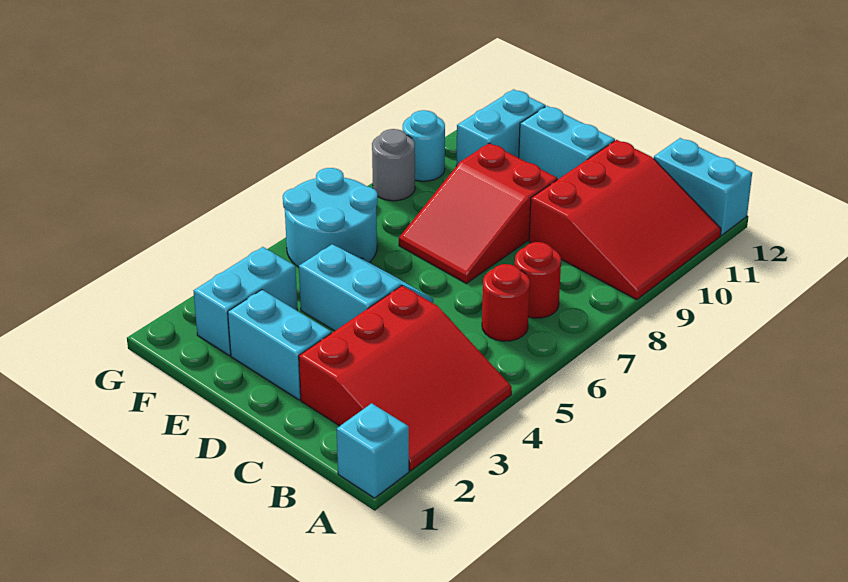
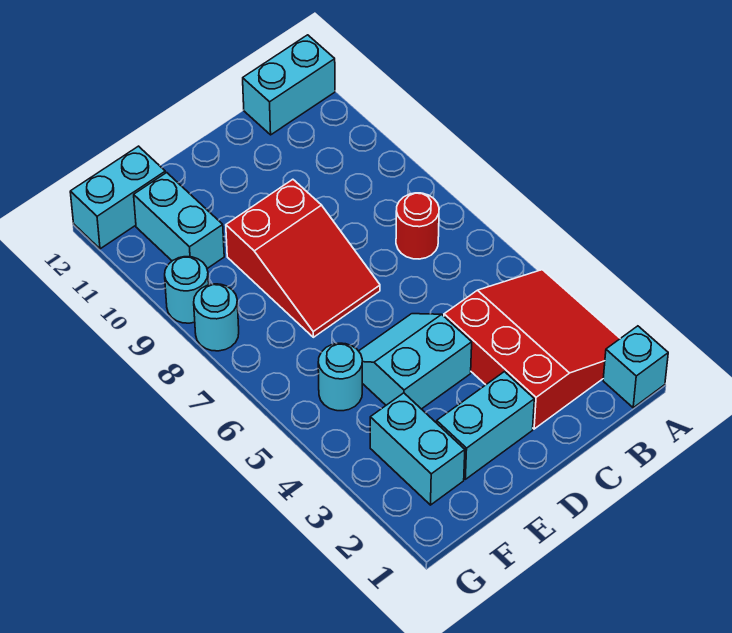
red slope A9:C11 level 1 top C -> none
red round brick B6 level 1 -> none
cyan brick D11:E11 level 1 -> cyan brick F12:G12 level 1
cyan round brick F5:G6 level 1 -> cyan round brick F5 level 1
grey round brick G8 level 1 -> cyan round brick G8 level 1

